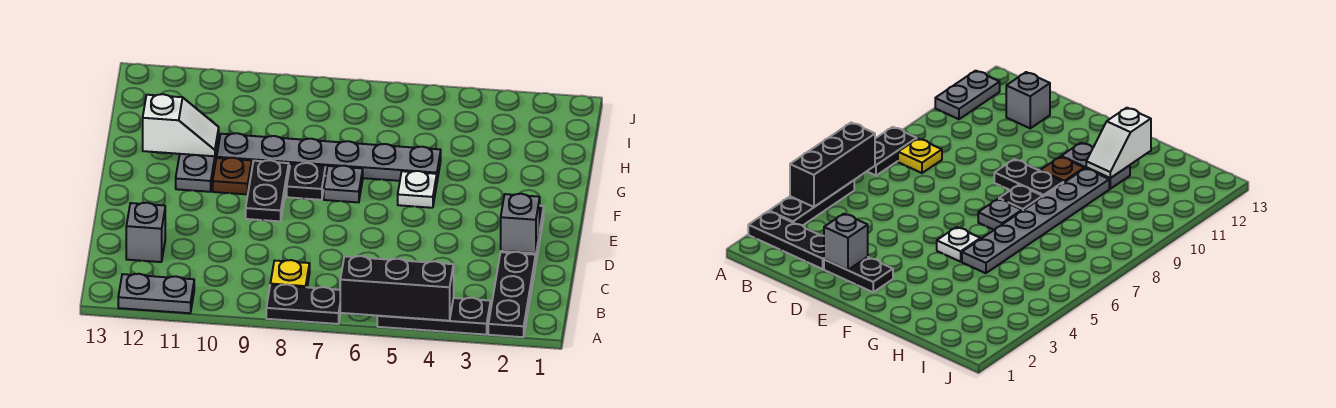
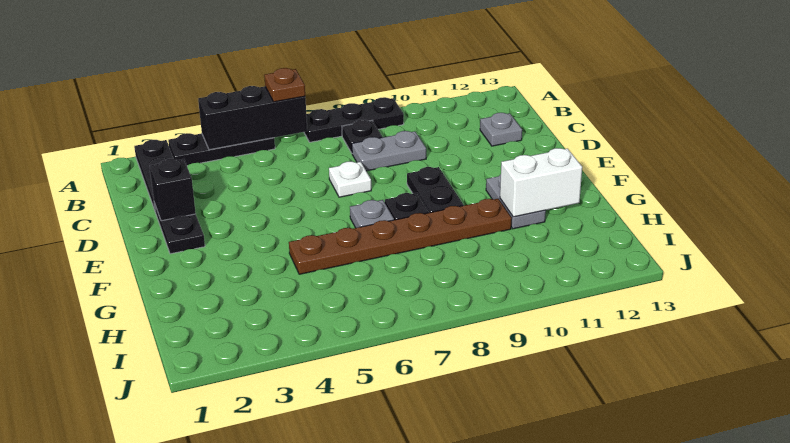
black plate A7:A8 level 1 -> black plate A7:A9 level 1
grey plate A11:A12 level 1 -> grey plate C8:C9 level 1
yellow plate B8 level 1 -> black plate B8 level 1
grey brick C12 level 1 -> grey plate C12 level 1
grey brick D2 level 2 -> black brick D2 level 2
white plate F5 level 1 -> white plate D7 level 1
brown plate F10 level 1 -> brown plate A6 level 3
grey plate G5:G10 level 1 -> brown plate G5:G10 level 1
white slope G11:G12 level 2 top 12 -> white brick G11:G12 level 2

